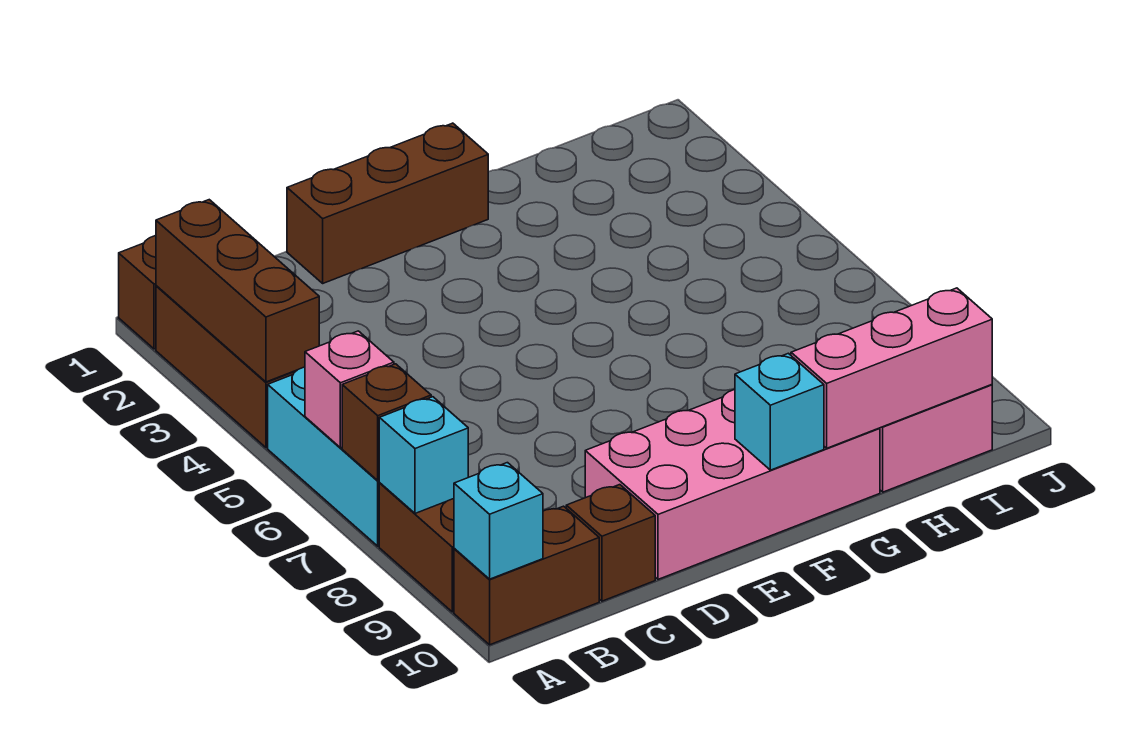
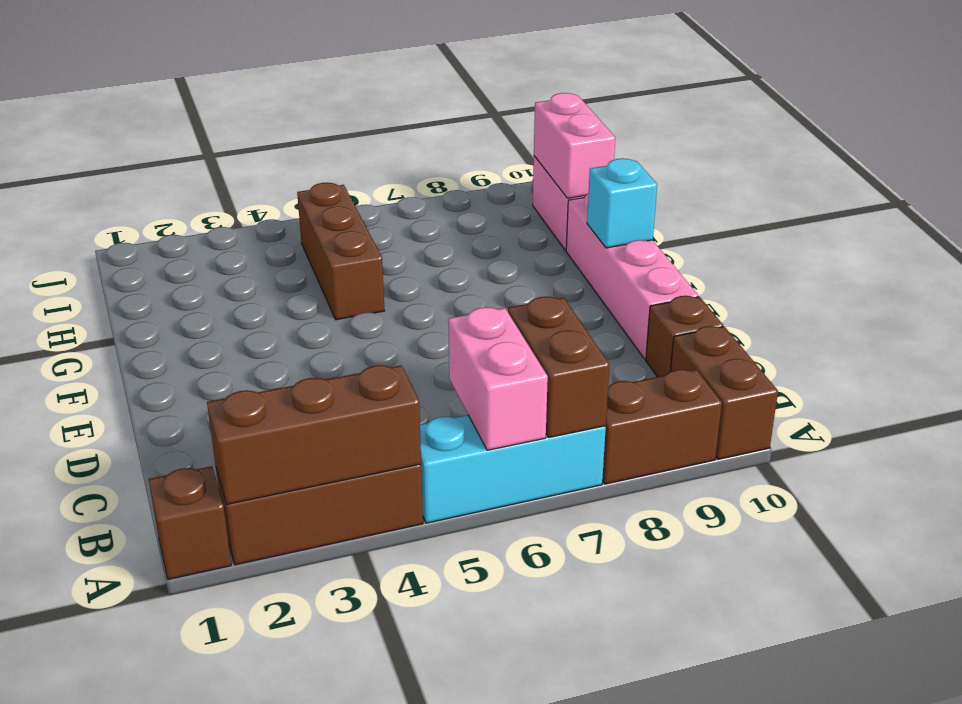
pink brick A6 level 2 -> pink brick A6:B6 level 2
brown brick A7 level 2 -> brown brick A7:B7 level 2
cyan brick A8 level 2 -> none
cyan brick A10 level 2 -> none
brown brick D1:F1 level 1 -> brown brick G5:I5 level 1
pink brick D9:G10 level 1 -> pink brick D10:G10 level 1
pink brick G10:I10 level 2 -> pink brick H10:I10 level 2

